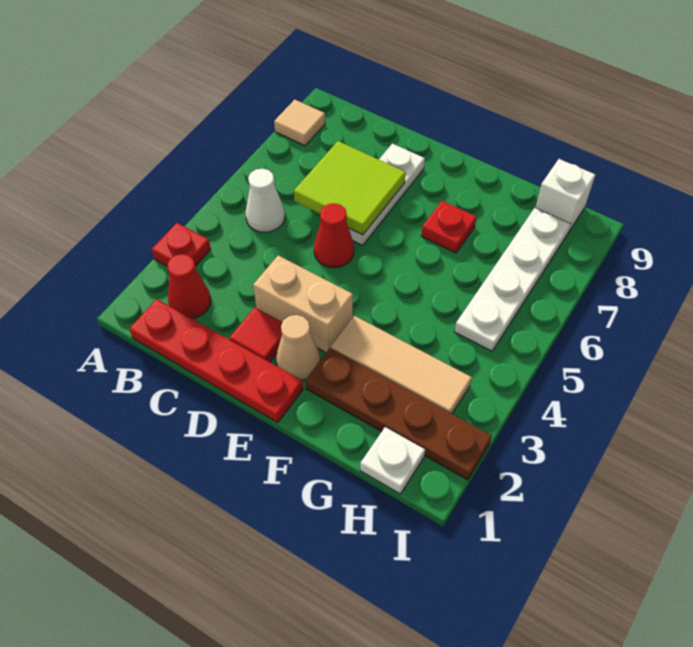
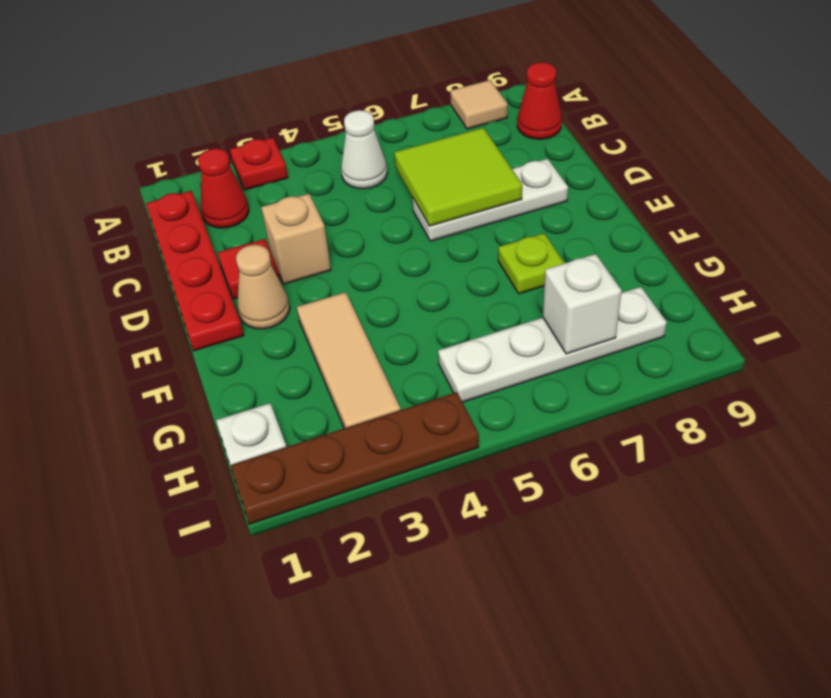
tan brick D3:E3 level 1 -> tan brick D3 level 1
red cone D5 level 1 -> red cone B9 level 1
brown plate F2:I2 level 1 -> brown plate I1:I4 level 1
red plate F7 level 1 -> lime plate F7 level 1
white brick H9 level 1 -> white brick H7 level 2

